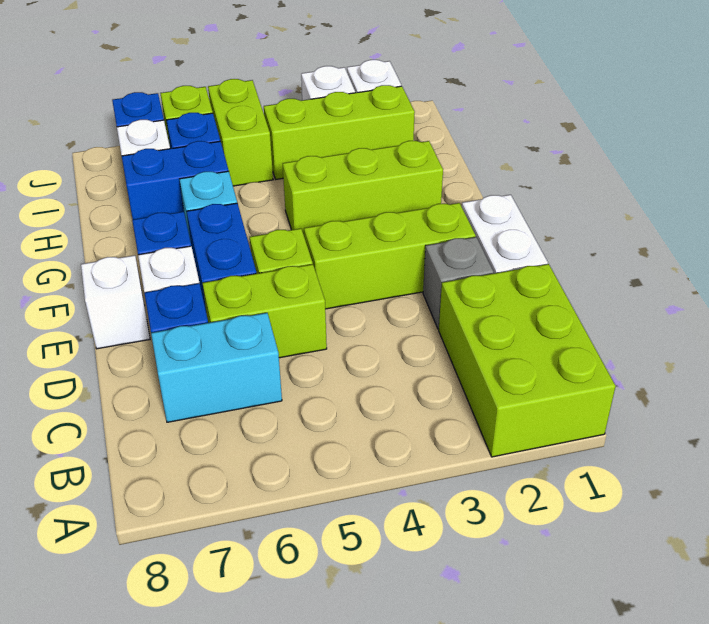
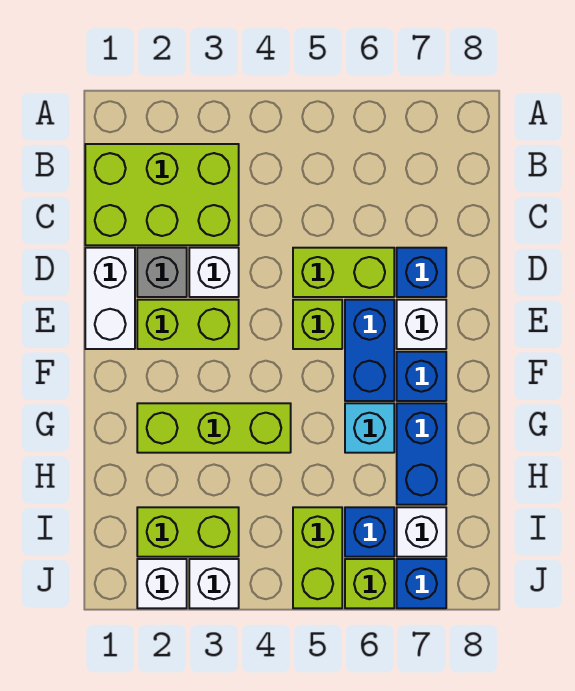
lime brick A1:C2 level 1 -> lime brick B1:C3 level 1
cyan brick C6:C7 level 1 -> none
lime brick E2:E4 level 1 -> lime brick E2:E3 level 1
white brick E8 level 1 -> white brick D3 level 1
blue brick H6:H7 level 1 -> blue brick G7:H7 level 1
lime brick I2:I4 level 1 -> lime brick I2:I3 level 1

